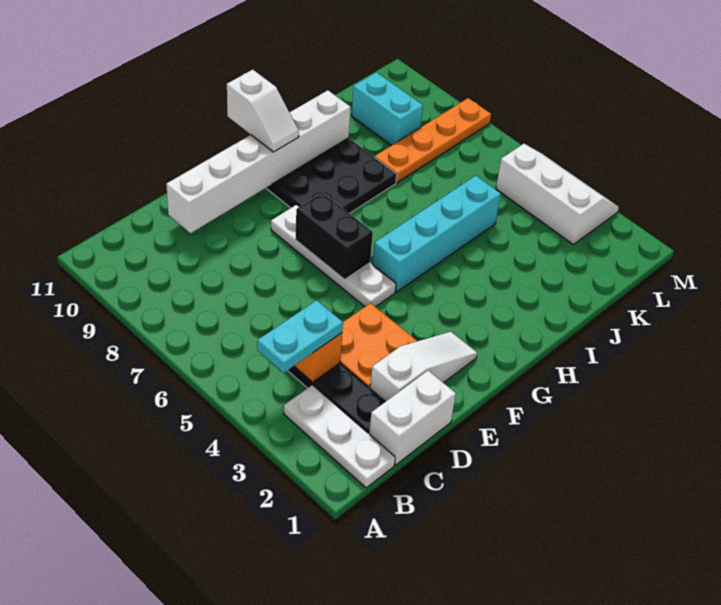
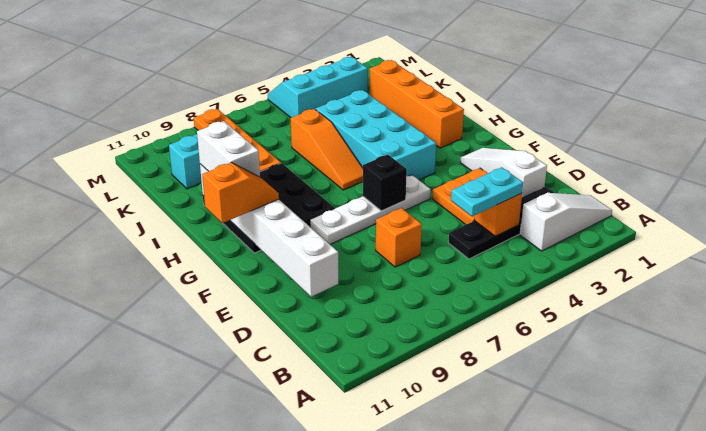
white plate B1:B3 level 1 -> white slope B1:B3 level 1 top 3
cyan plate B4:C4 level 3 -> cyan plate C4:C5 level 3
white brick C1:D1 level 1 -> white brick H10:I10 level 3
none -> orange brick D7 level 1
black brick F6:F7 level 2 -> black brick F6 level 2
cyan brick G5:J5 level 1 -> cyan brick G4:J5 level 1
white slope G10:G11 level 3 top 11 -> orange slope G10:G11 level 3 top 11
none -> orange brick H2:K2 level 1
none -> orange slope H6:J6 level 1 top J
white slope L3:M5 level 1 top L -> cyan slope L3:M5 level 1 top L

